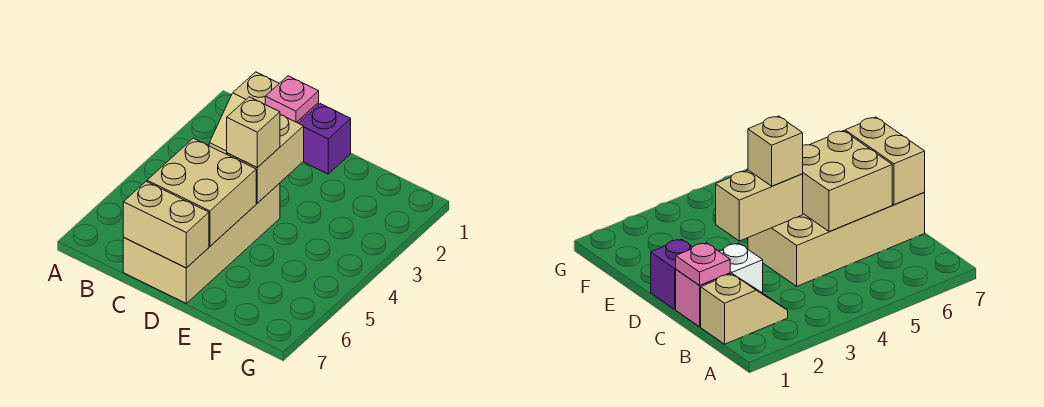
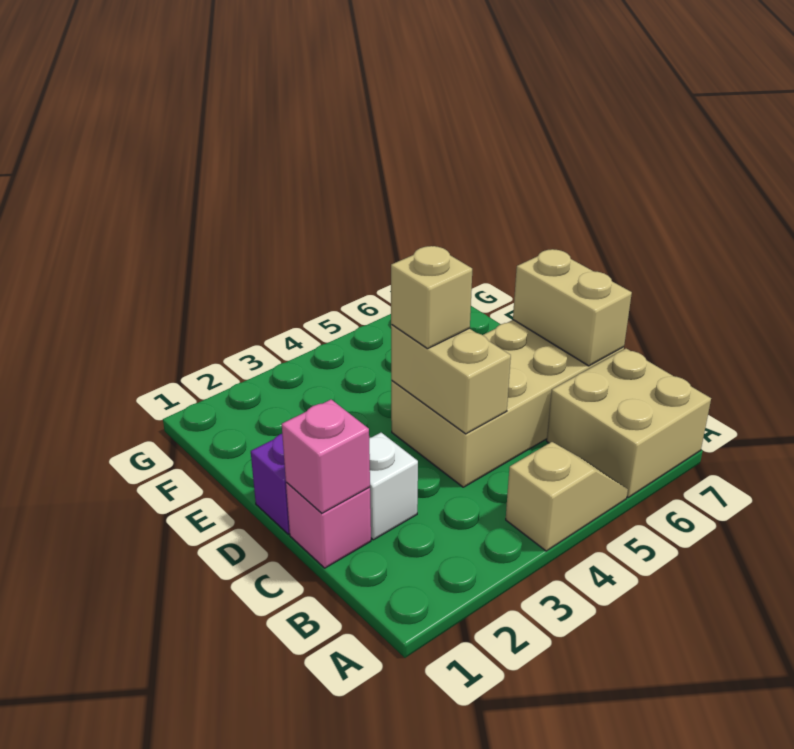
tan slope B1:B2 level 1 top 1 -> tan slope A4:A5 level 1 top 4
pink plate C1 level 2 -> pink brick C1 level 2
tan brick C5:D6 level 2 -> tan brick A6:B7 level 1
tan brick D3:D4 level 2 -> tan brick C4:D4 level 2

